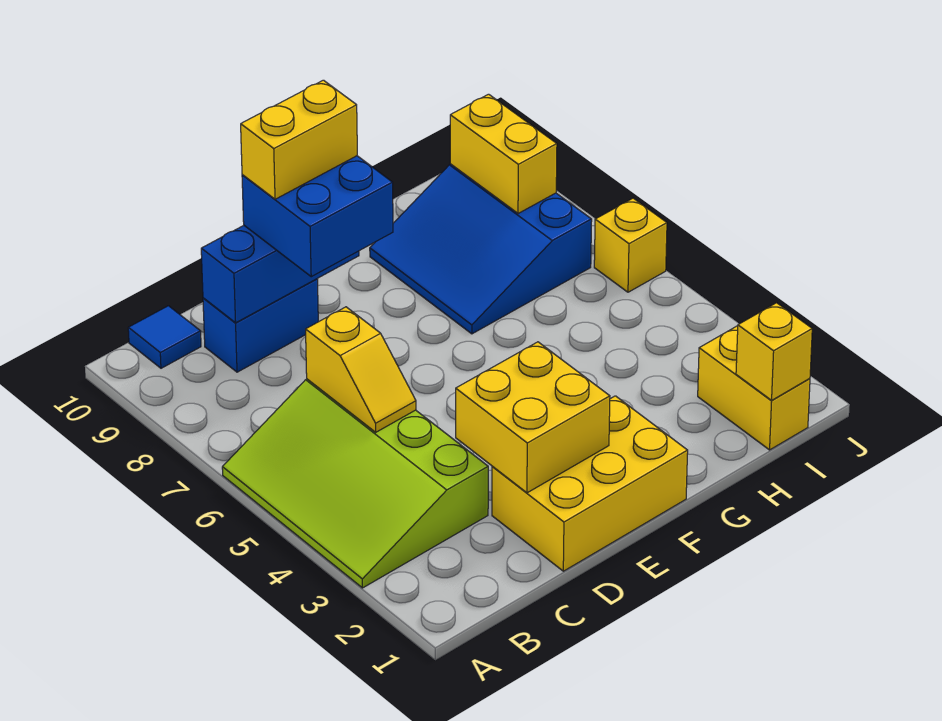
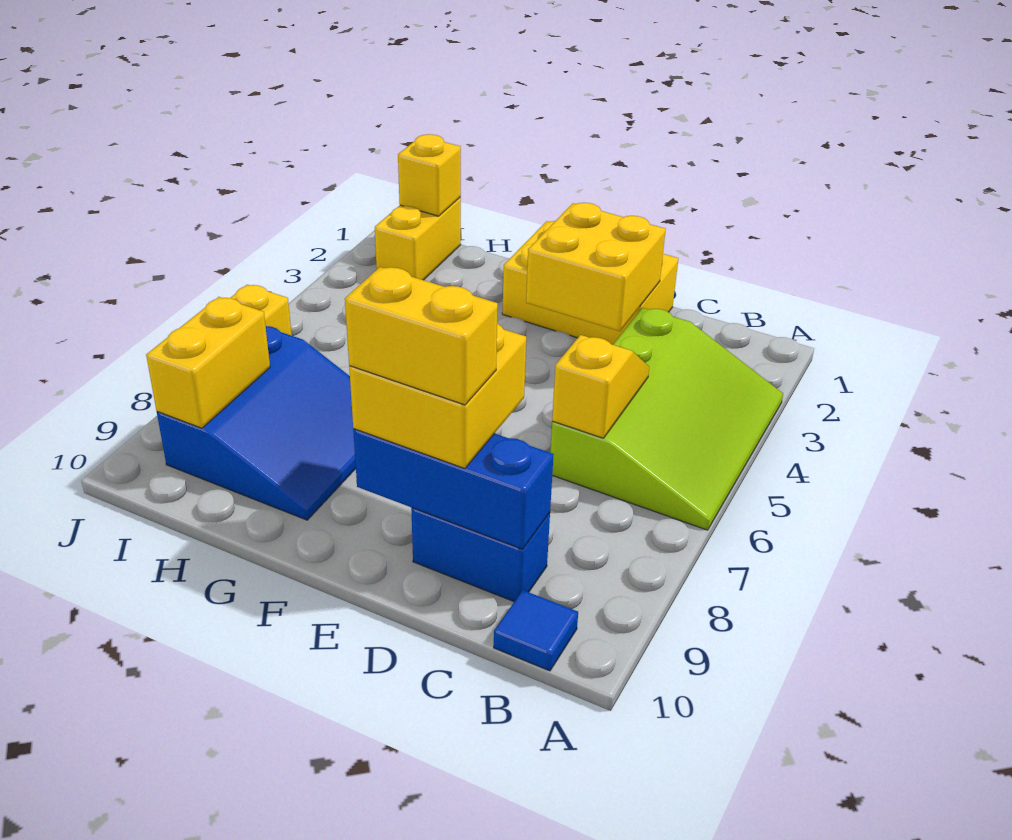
blue brick D8:E9 level 3 -> yellow brick D8:E9 level 3

